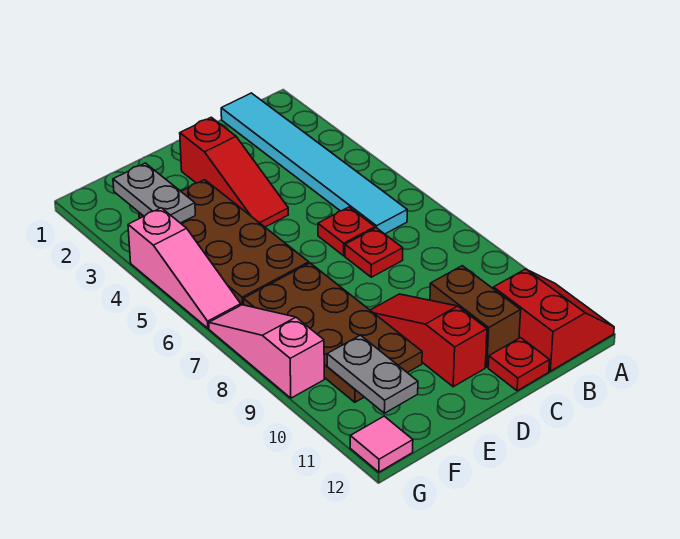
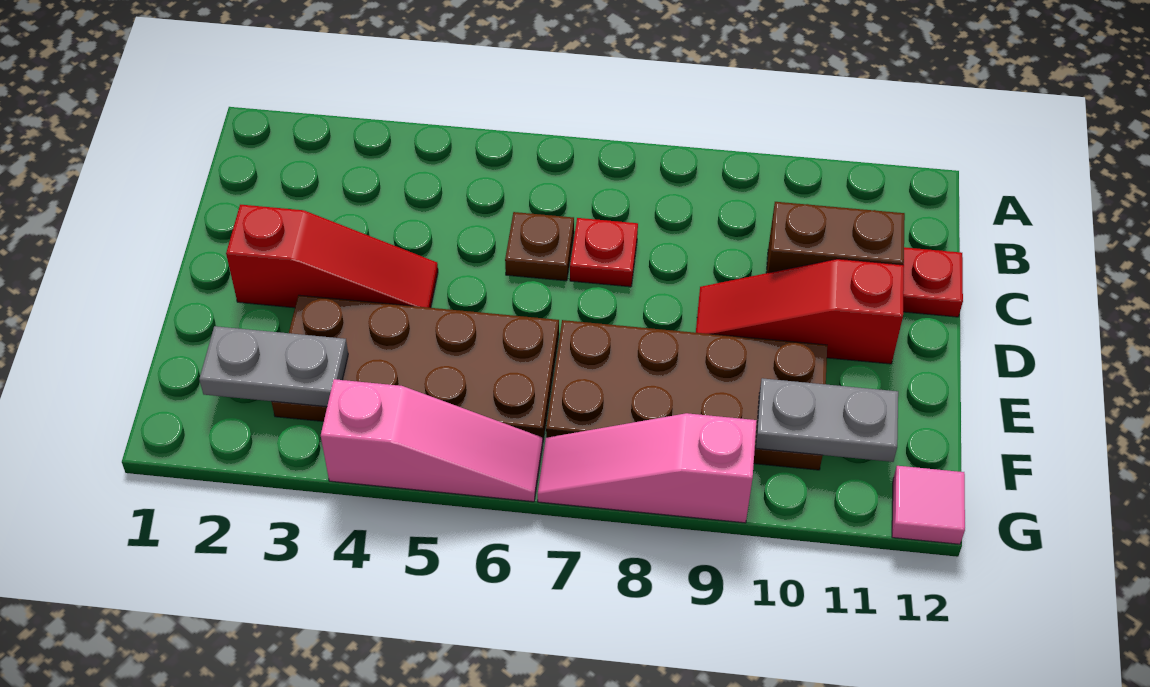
red slope A11:B12 level 1 top B -> none
cyan tile B1:B6 level 1 -> none
red plate C6 level 1 -> brown plate C6 level 1

